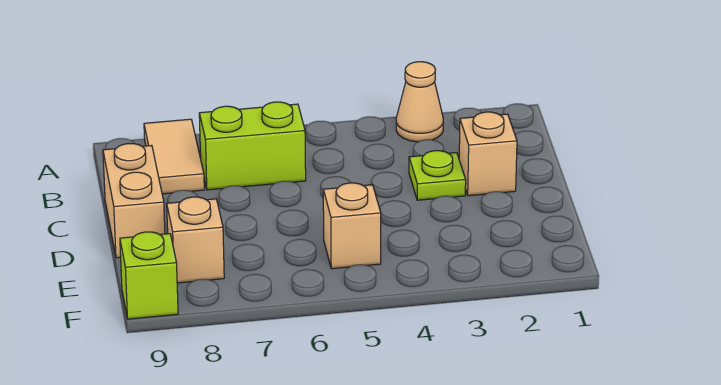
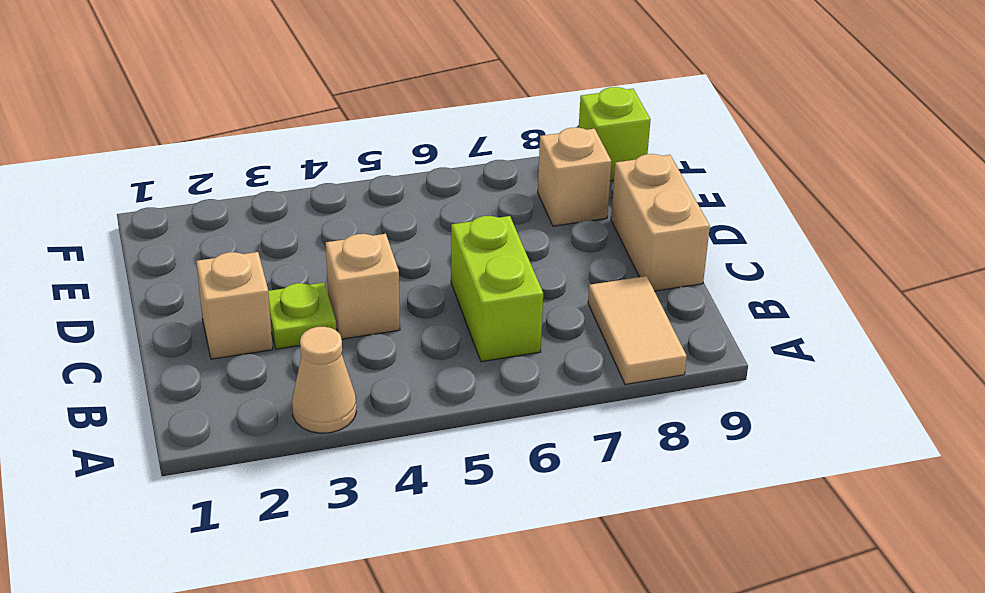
lime brick B6:B7 level 1 -> lime brick B6:C6 level 1
tan brick E5 level 1 -> tan brick C4 level 1

